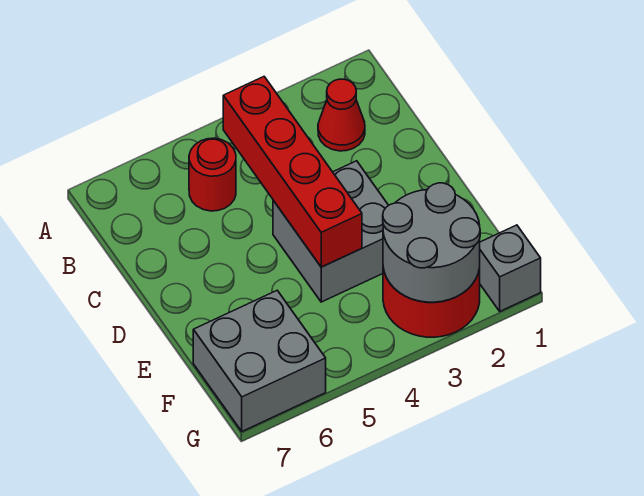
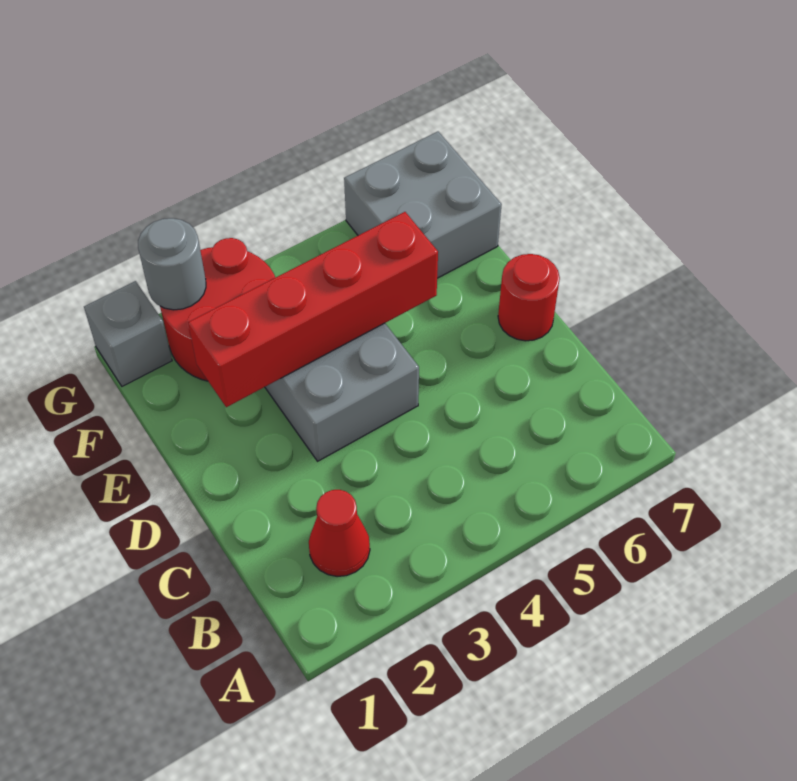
red brick B4:E4 level 2 -> red brick E2:E5 level 2
red round brick B5 level 1 -> red round brick D7 level 1
grey round brick F2:G3 level 2 -> grey round brick G2 level 2

